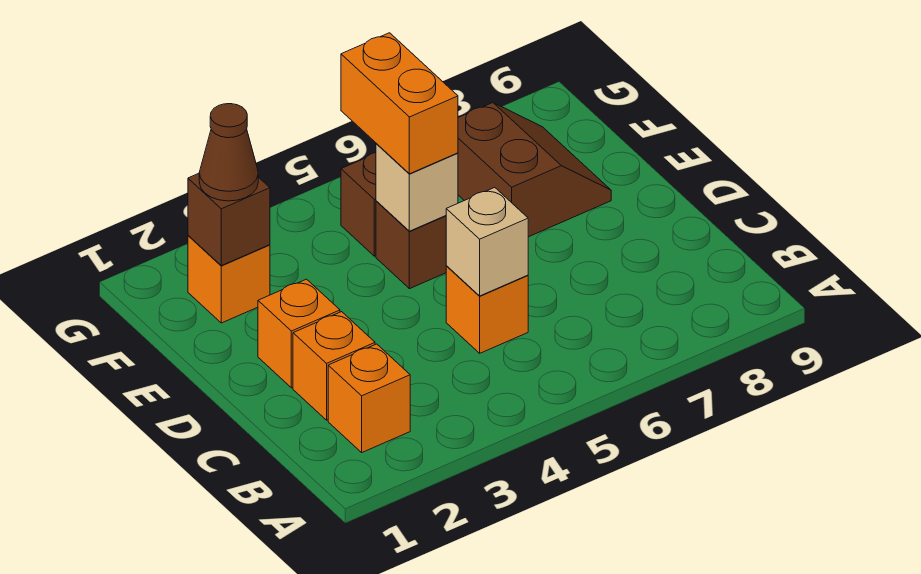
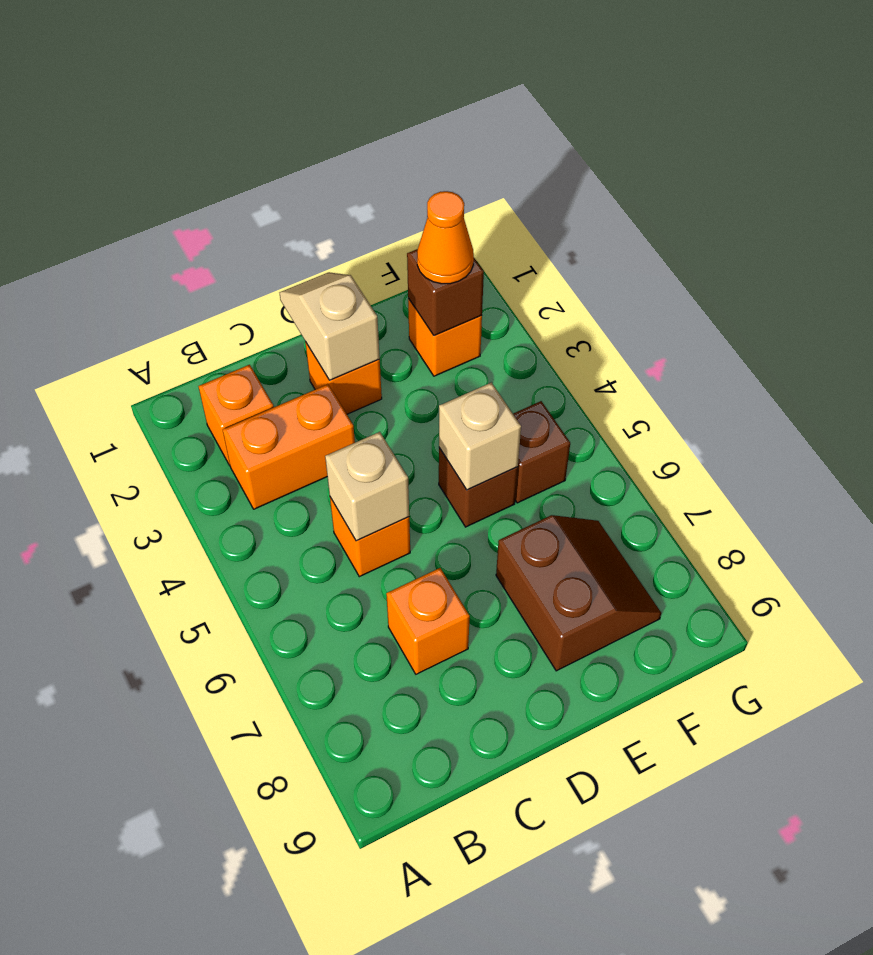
orange brick C2 level 1 -> orange brick C7 level 1
none -> tan slope D1:D2 level 2 top 2
orange brick E5:F5 level 3 -> orange brick B3:C3 level 1
brown slope E7:F8 level 1 top 7 -> brown slope E7:F8 level 1 top E
brown cone F2 level 3 -> orange cone F2 level 3

